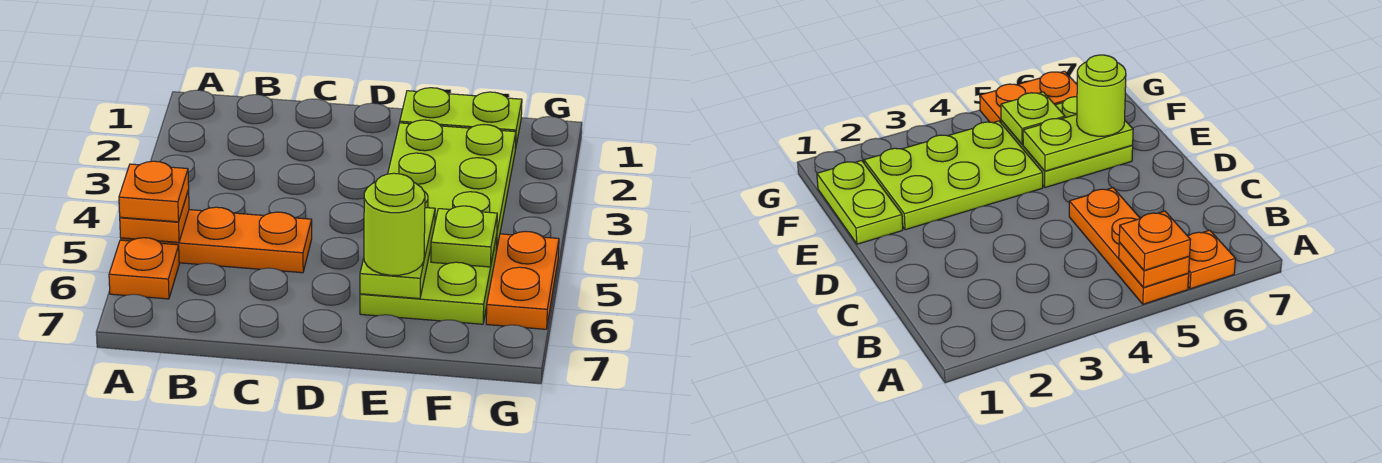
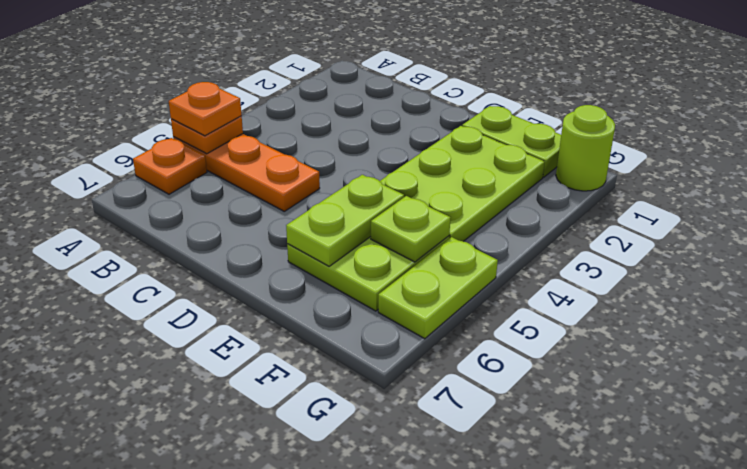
lime round brick E6 level 3 -> lime round brick G1 level 1
orange plate G5:G6 level 1 -> lime plate G5:G6 level 1

